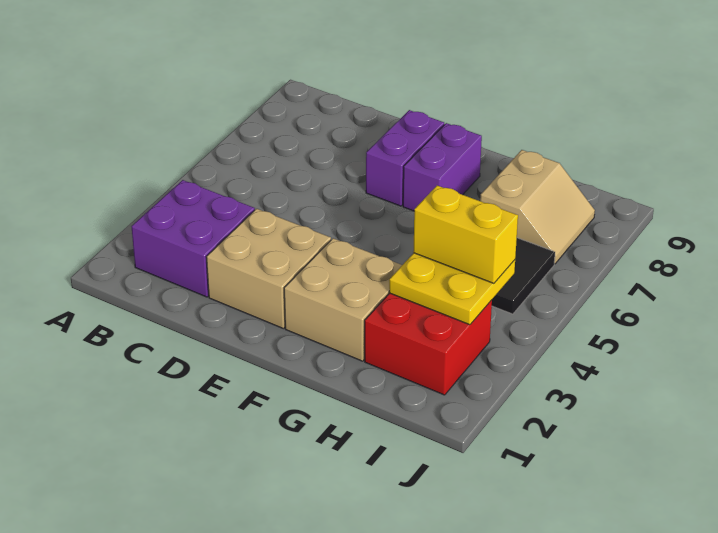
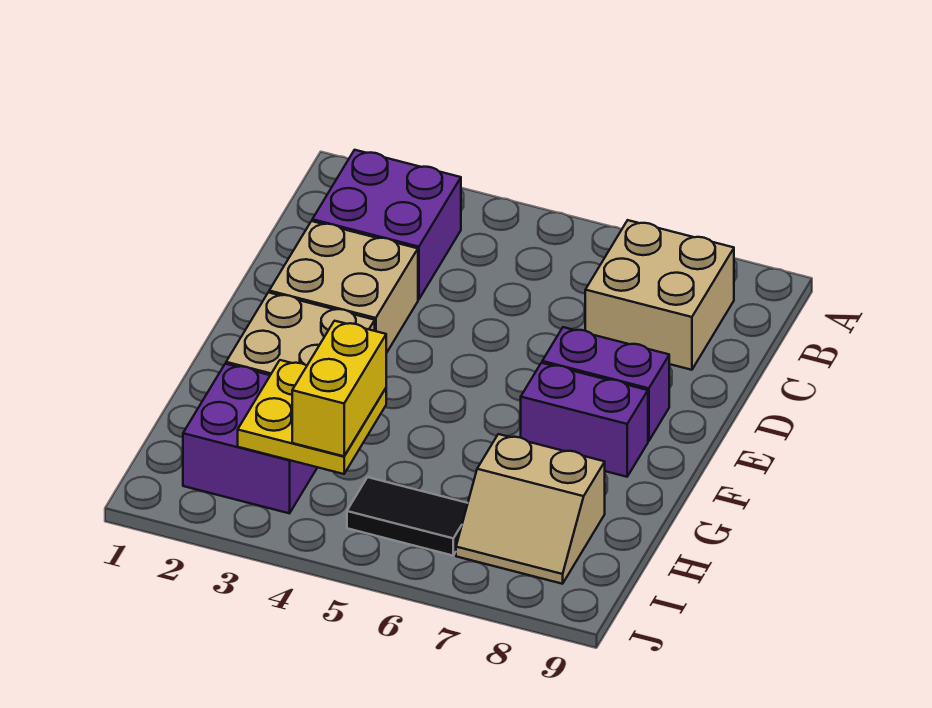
none -> tan brick B7:C8 level 1
red brick H2:I3 level 1 -> purple brick H2:I3 level 1

